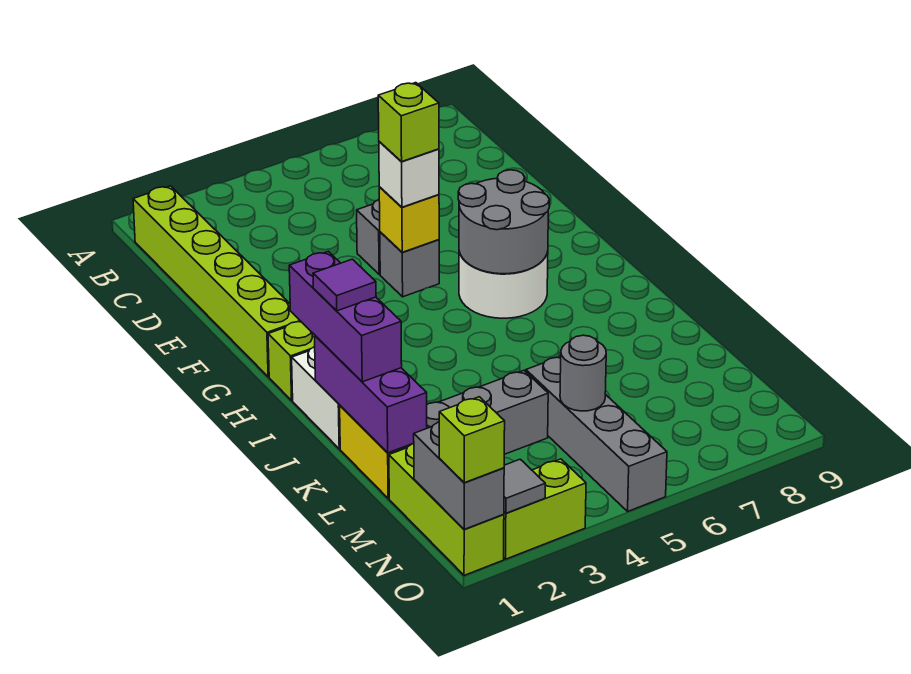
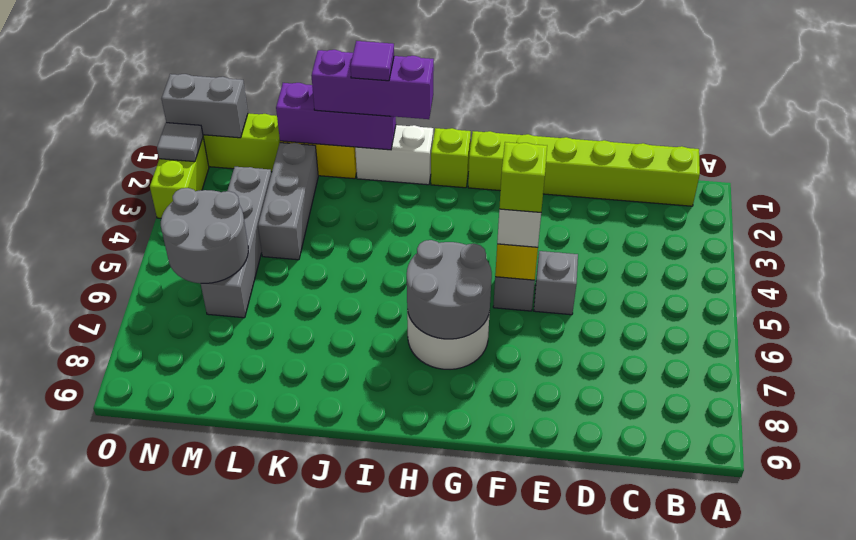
grey brick L5:O5 level 1 -> grey brick M3:M6 level 1
grey round brick M5 level 2 -> grey round brick M5:N6 level 2
lime brick O1 level 3 -> none

